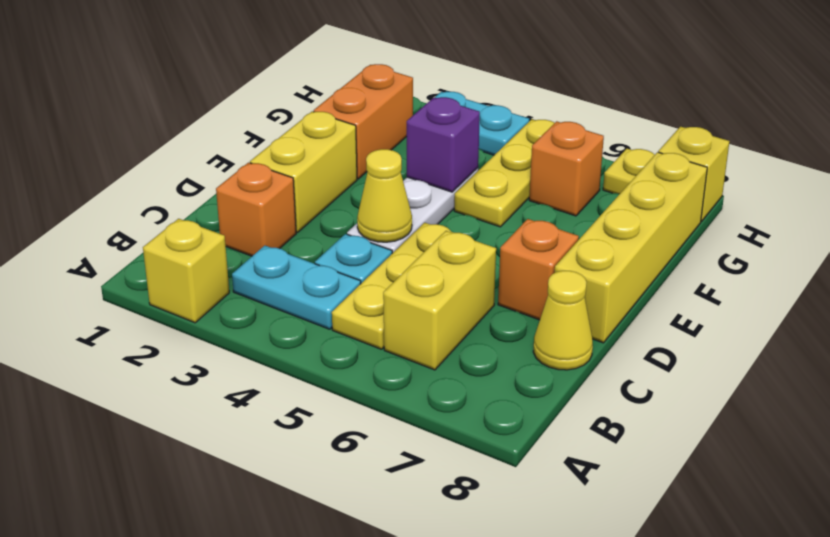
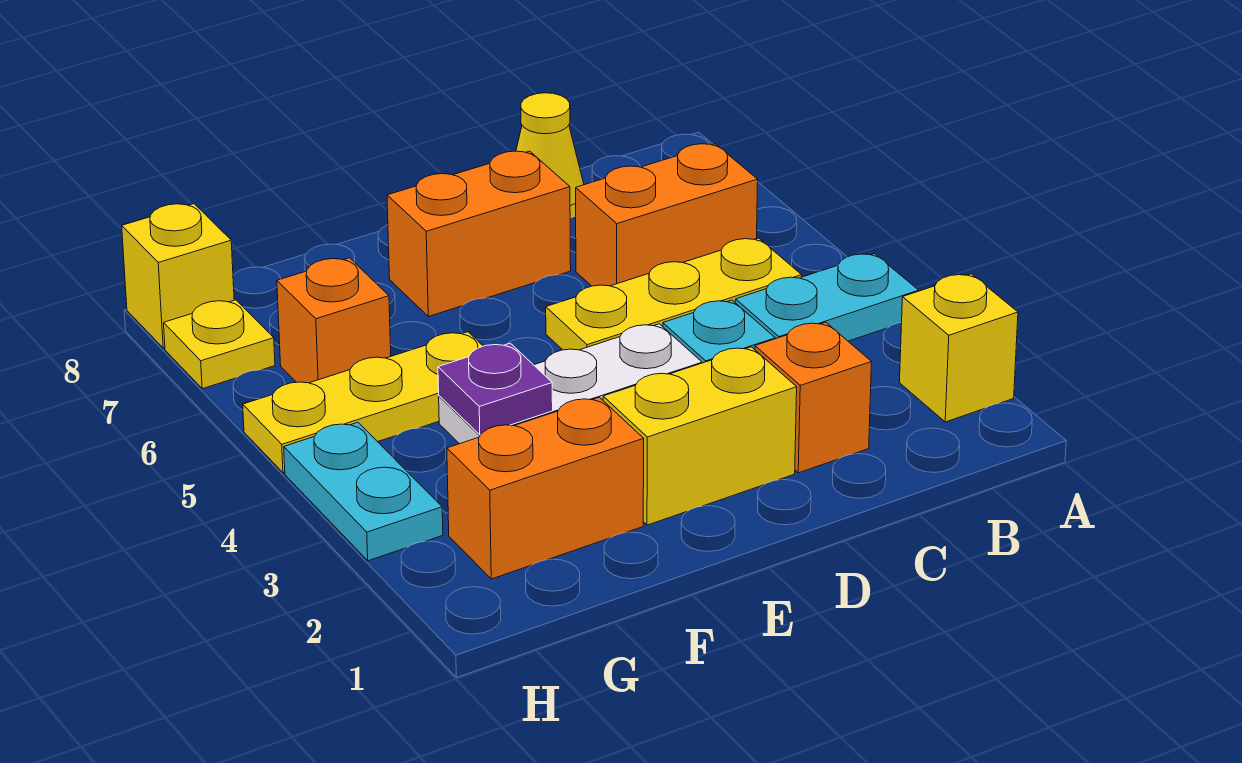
cyan plate B3:B4 level 1 -> cyan plate A4:B4 level 1
yellow brick B6:C6 level 1 -> orange brick B6:C6 level 1
yellow cone D4 level 2 -> none
orange brick D7 level 1 -> orange brick D7:E7 level 1
yellow brick D8:G8 level 1 -> none
purple brick F4 level 2 -> purple plate F4 level 2

